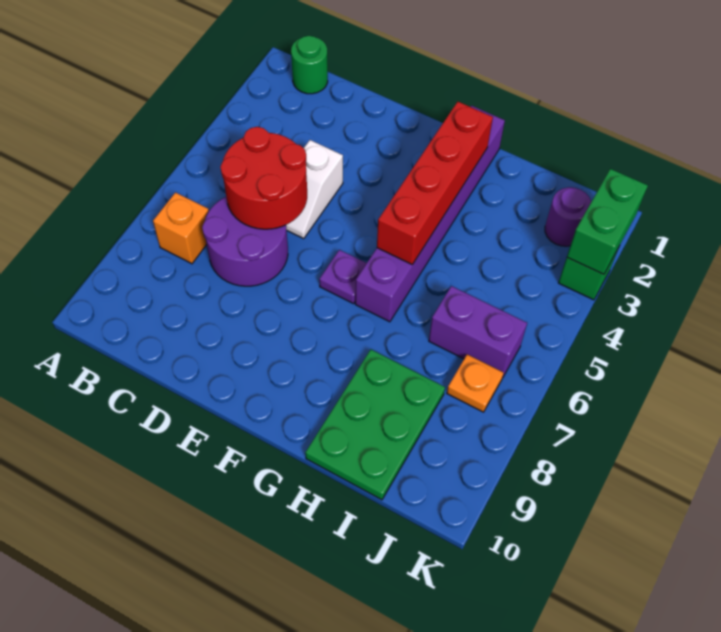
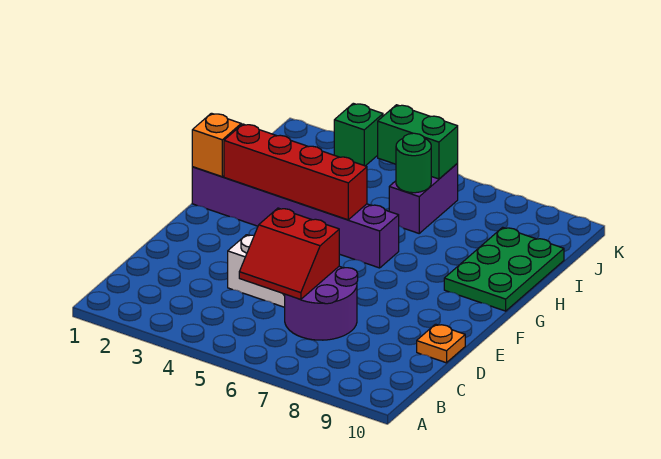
green round brick B1 level 1 -> green round brick I6 level 2
orange brick B7 level 1 -> orange brick G1 level 2
red round brick C5:D6 level 2 -> red slope C5:D6 level 2 top D
purple plate F6 level 1 -> none
green plate H8:I10 level 1 -> green plate G9:I10 level 1
purple round brick J2 level 1 -> none
orange plate J7 level 1 -> orange plate D10 level 1
green brick K2:K3 level 2 -> green brick J5:J6 level 2

